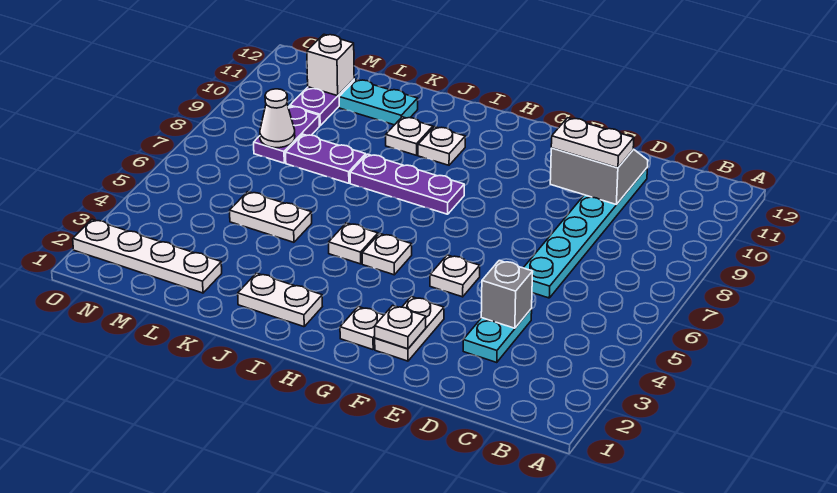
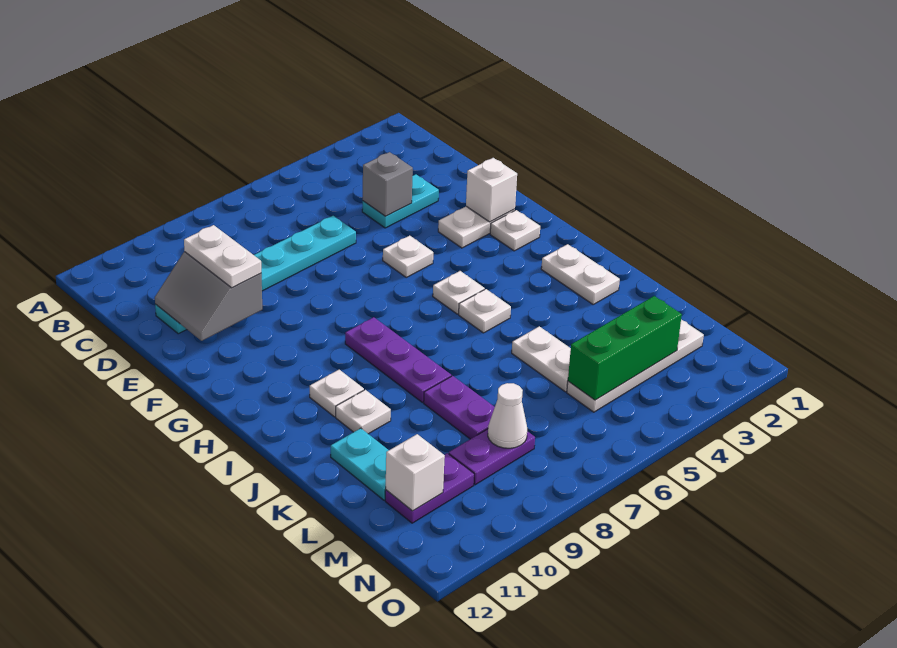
white plate F2 level 2 -> white brick F2 level 2
white plate L2:O2 level 1 -> white plate M2:M5 level 1
none -> green brick M3:M5 level 2

